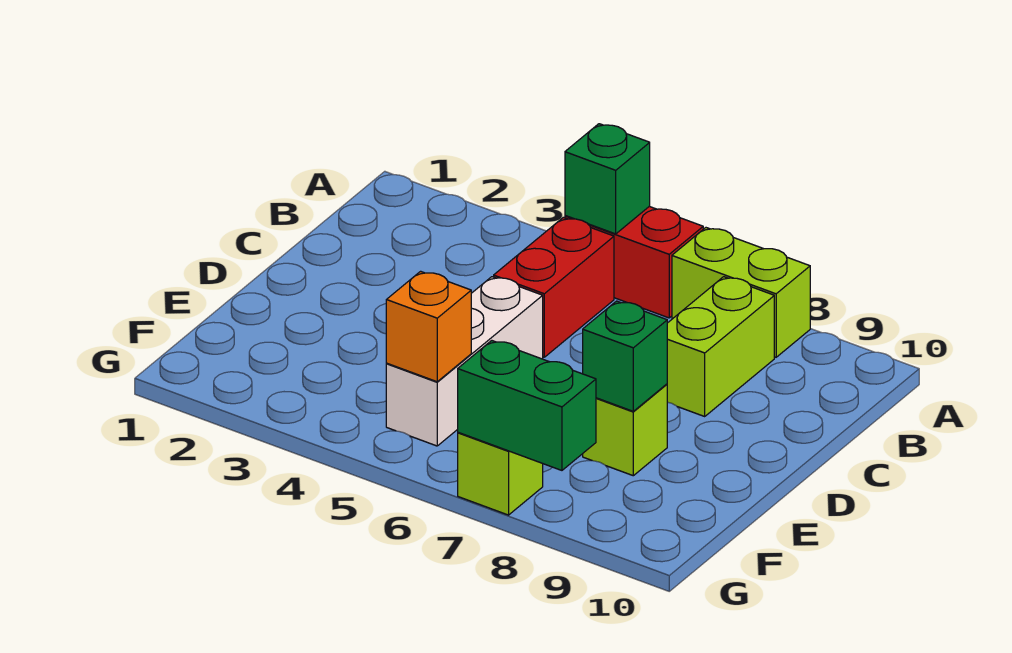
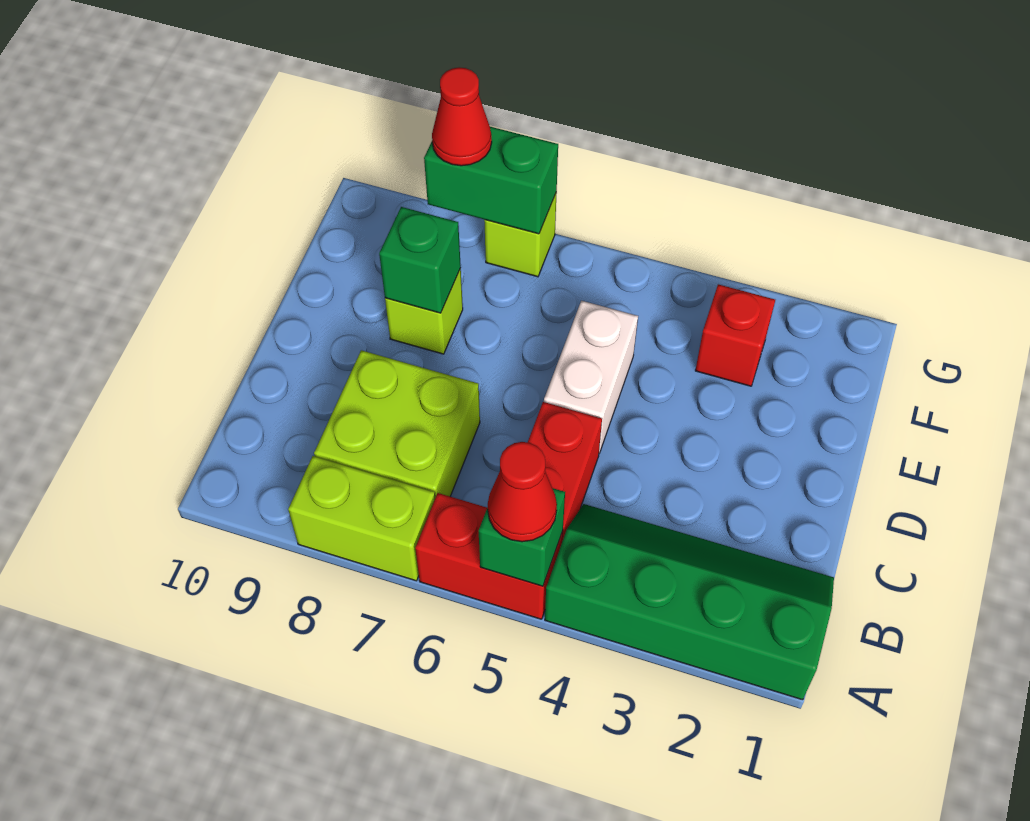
none -> green slope A1:B4 level 1 top A
none -> red cone A5 level 3
lime brick B8:C8 level 1 -> lime brick B7:C8 level 1
white brick D5:F5 level 1 -> white brick D5:E5 level 1
none -> red brick F3 level 1
orange brick F5 level 2 -> none
none -> red cone G8 level 3

